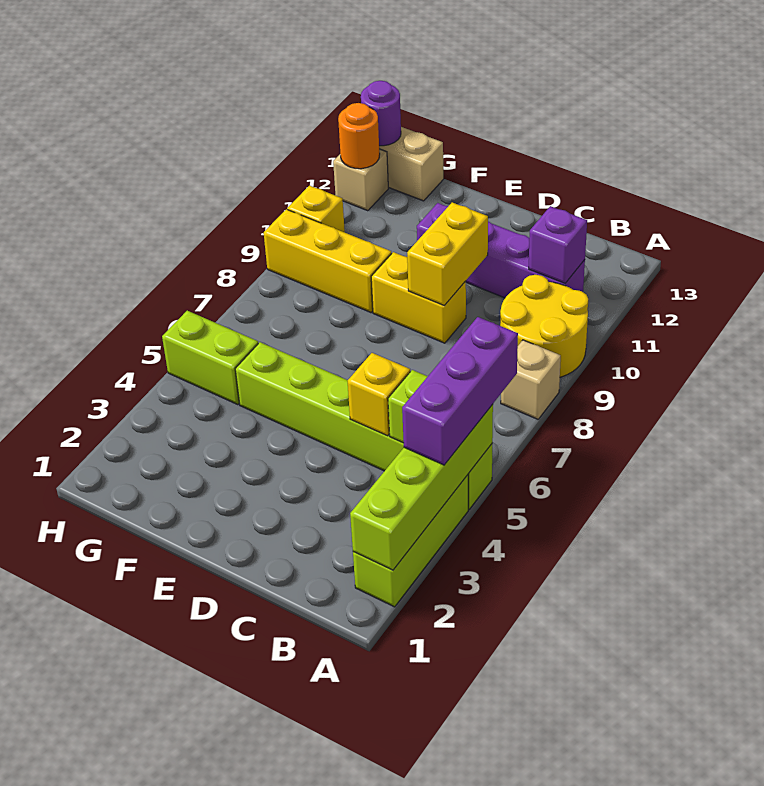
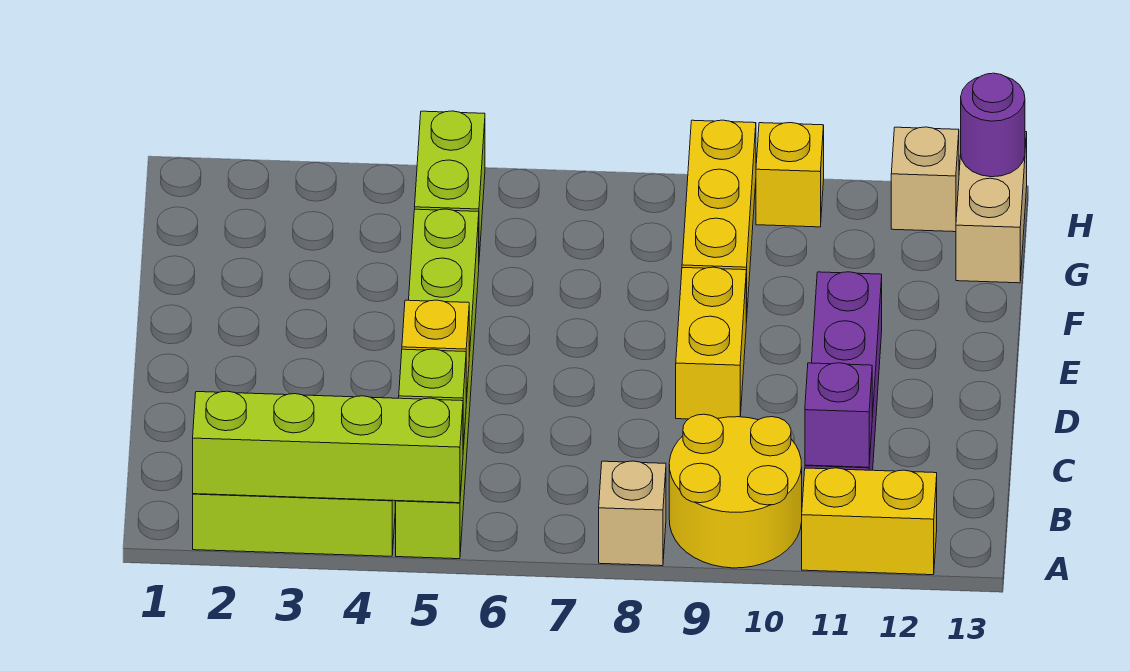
purple brick A4:A6 level 3 -> none
yellow brick D9:D10 level 2 -> yellow brick A11:A12 level 1
orange round brick H12 level 2 -> none

